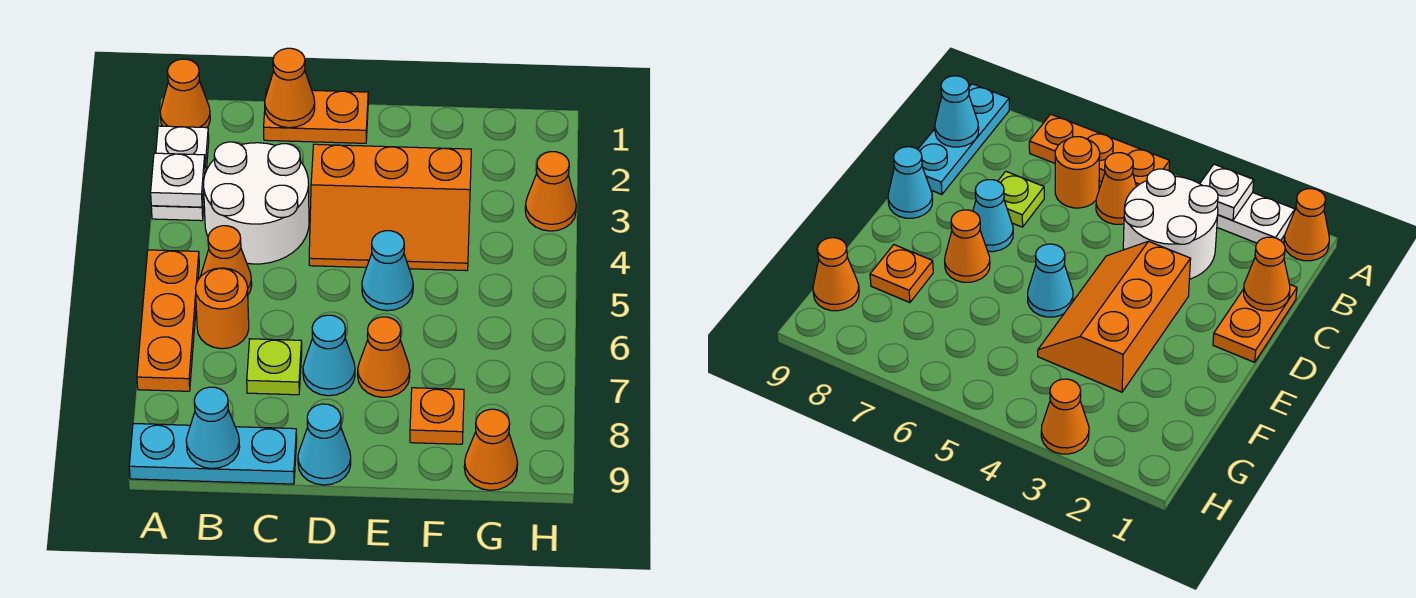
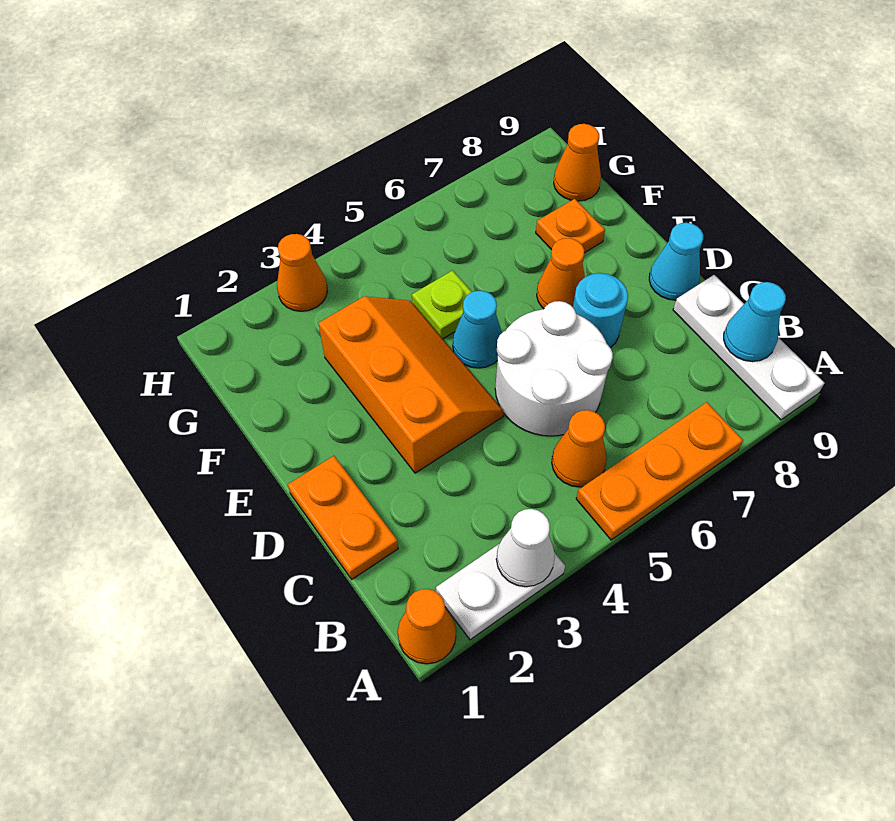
white plate A3 level 2 -> white cone A3 level 2
cyan plate A9:C9 level 1 -> white plate A9:C9 level 1
white round brick B3:C4 level 1 -> white round brick C5:D6 level 1
orange round brick B6 level 1 -> none
orange cone C1 level 2 -> none
lime plate C7 level 1 -> lime plate F5 level 1
cyan cone D7 level 1 -> cyan round brick D7 level 1

